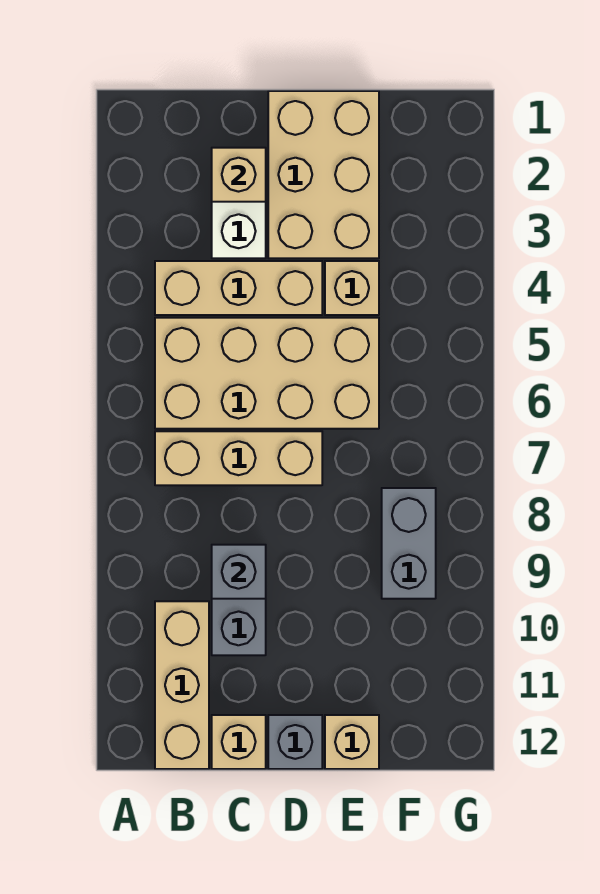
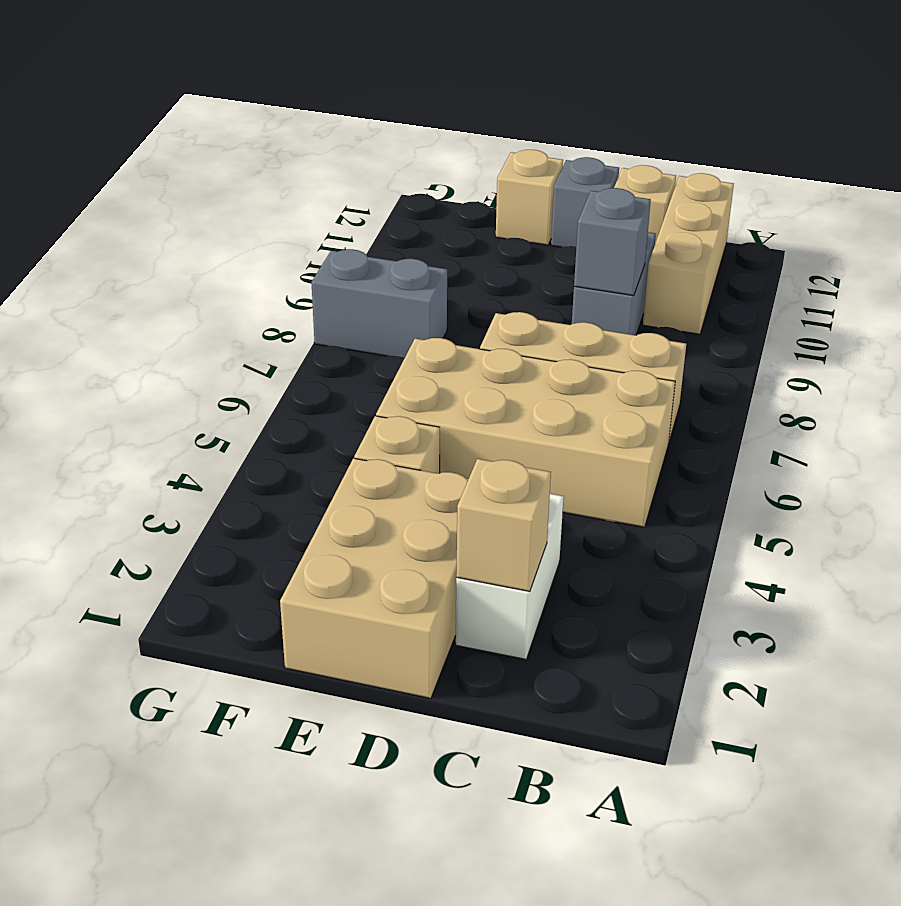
tan brick B4:D4 level 1 -> none
grey brick F8:F9 level 1 -> grey brick F8:G8 level 1

